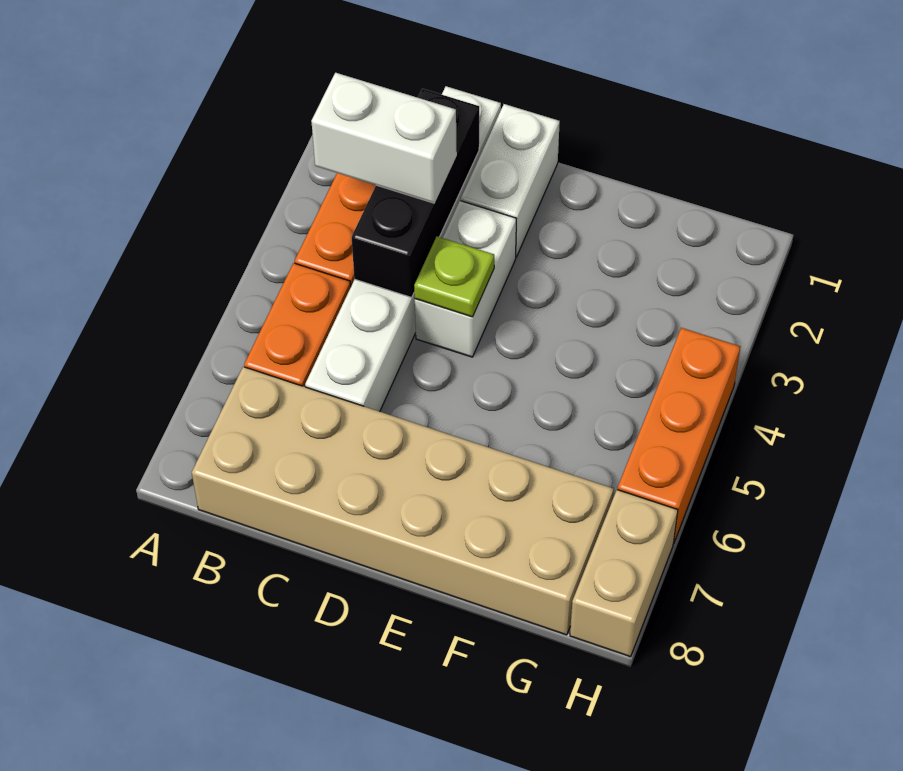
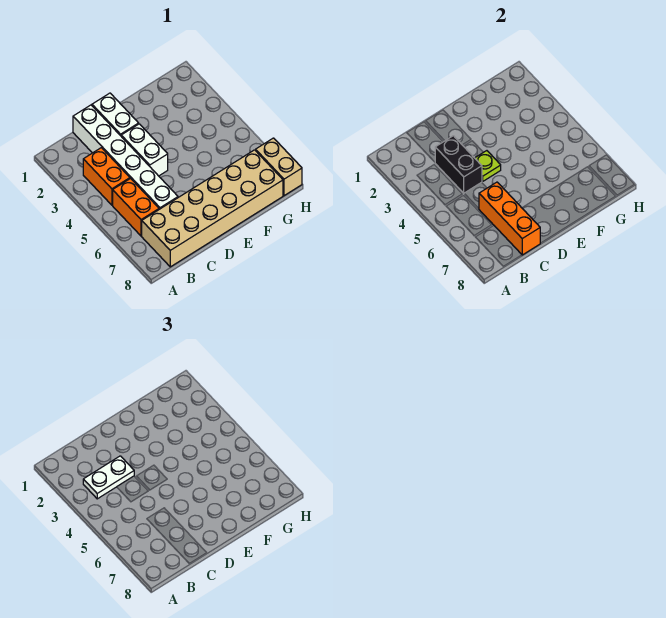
white brick B3:C3 level 3 -> white plate B3:C3 level 3
black brick C2:C4 level 2 -> black brick C3:C4 level 2
orange brick H4:H6 level 1 -> orange brick C6:C8 level 2

